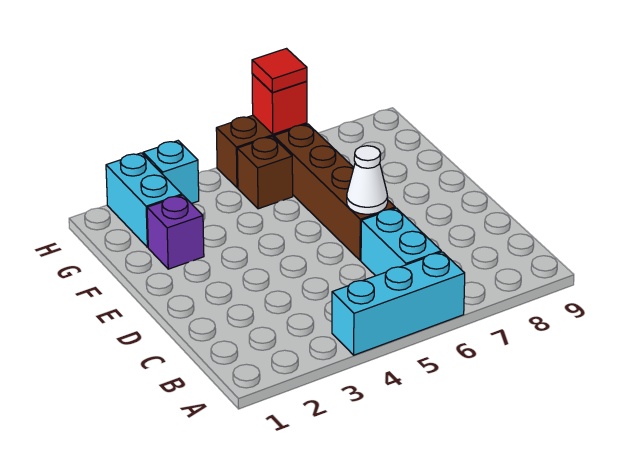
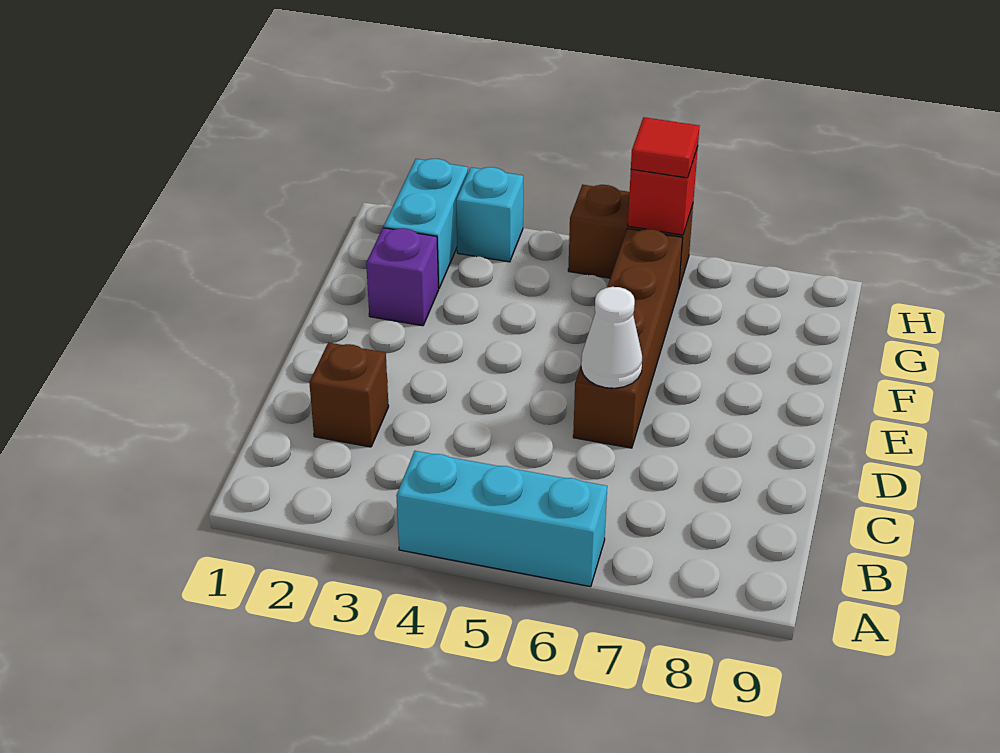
cyan brick B6:C6 level 1 -> none
brown brick G5 level 1 -> brown brick C2 level 1

